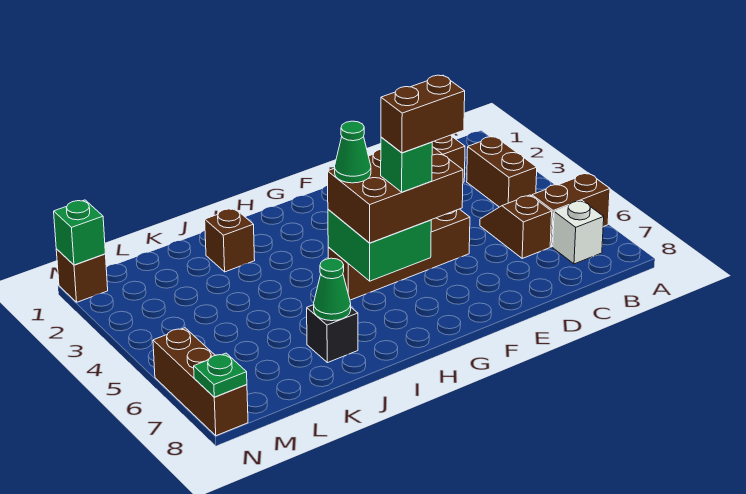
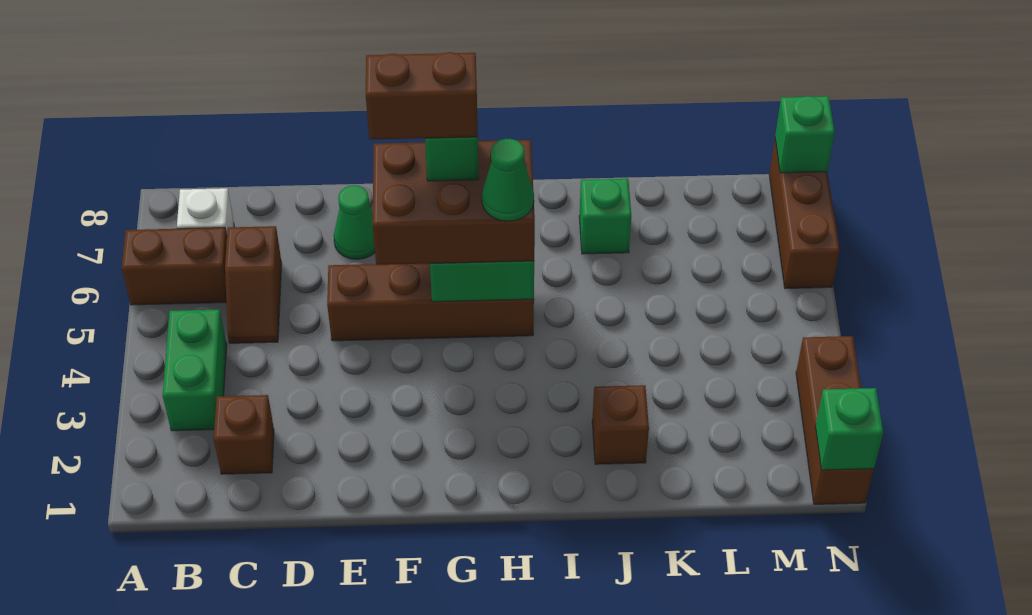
brown brick B3:B4 level 1 -> green brick B3:B4 level 1
black brick J7 level 1 -> green brick J7 level 1
green cone J7 level 2 -> green cone E7 level 1
brown brick N1 level 1 -> brown brick N1:N3 level 1
green plate N8 level 2 -> green brick N8 level 2

